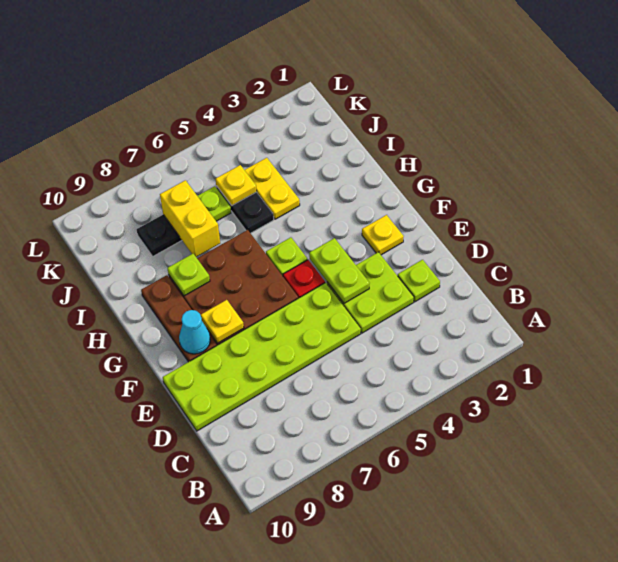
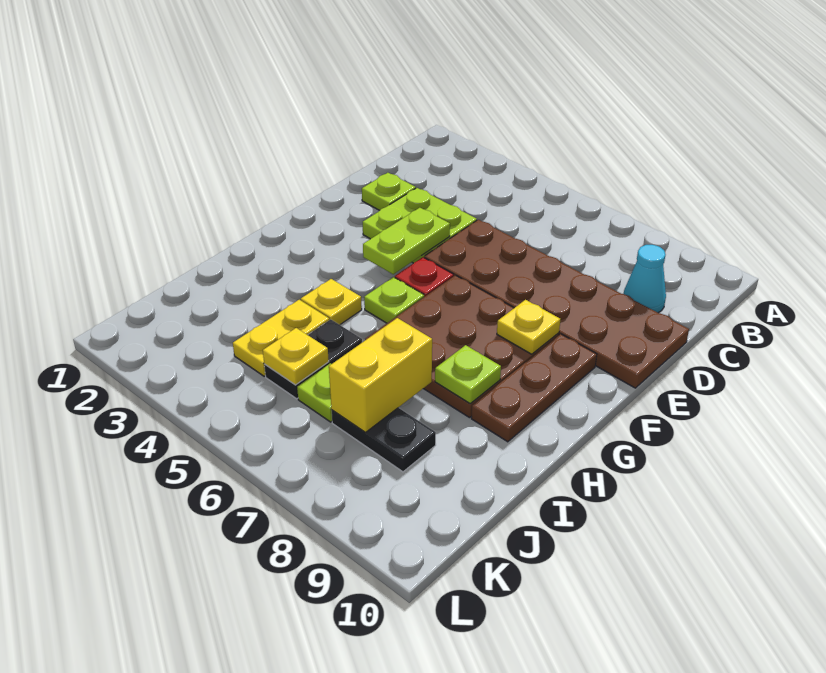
lime plate D5:E10 level 1 -> brown plate D5:E10 level 1
yellow plate F2 level 1 -> yellow plate H4 level 1
cyan cone F9 level 2 -> cyan cone C9 level 1

